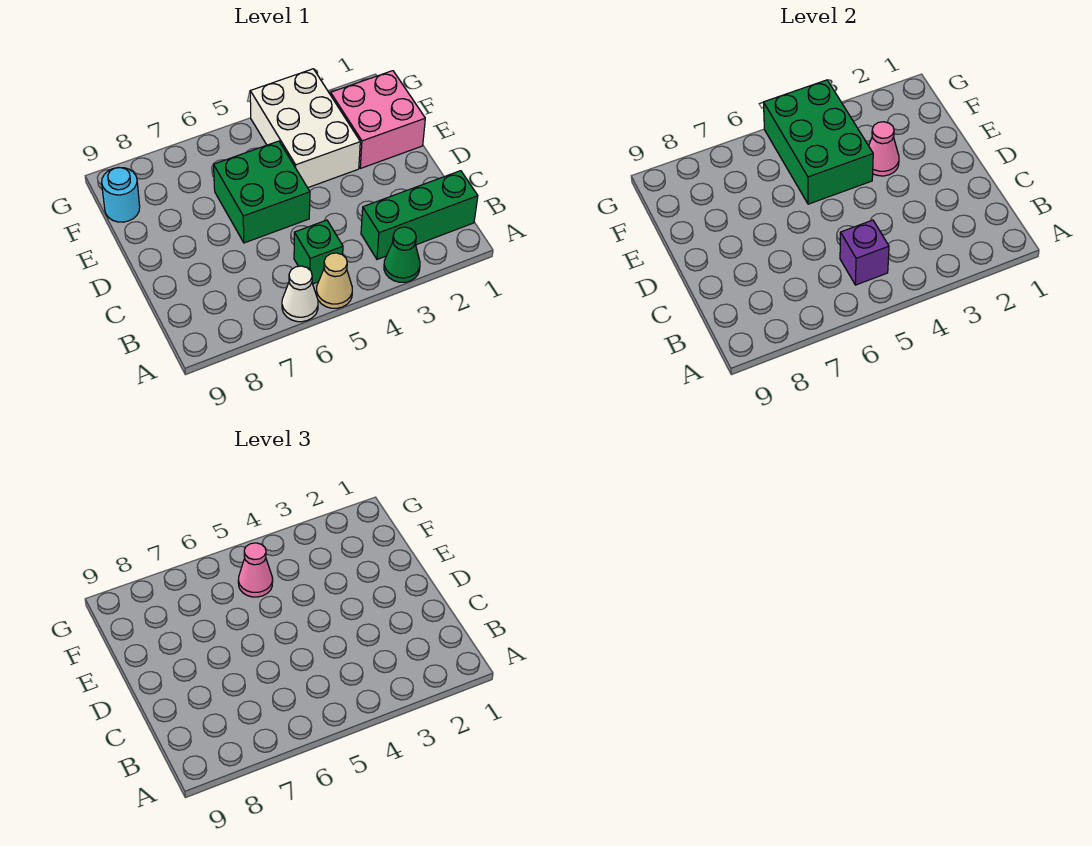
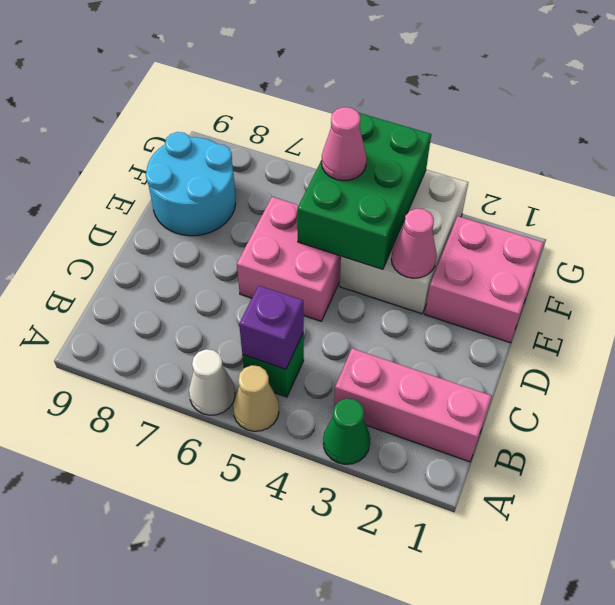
green brick B1:B3 level 1 -> pink brick B1:B3 level 1
green brick D5:E6 level 1 -> pink brick D5:E6 level 1
cyan round brick F9 level 1 -> cyan round brick E8:F9 level 1

